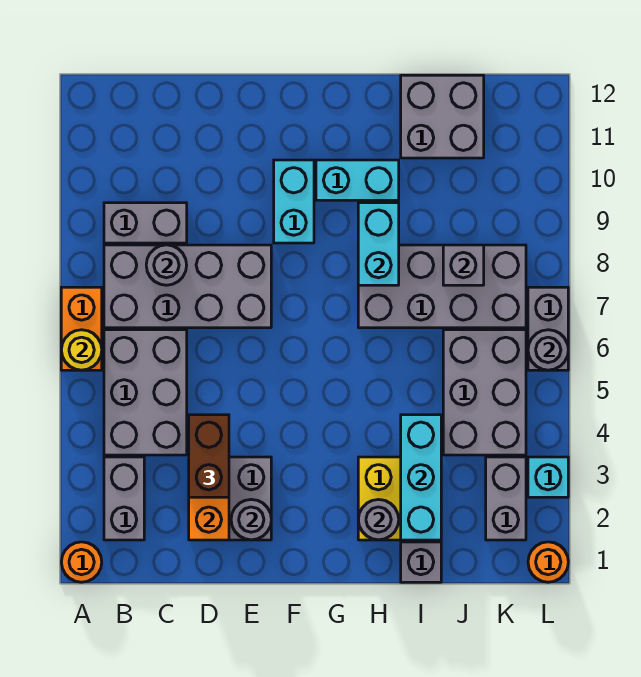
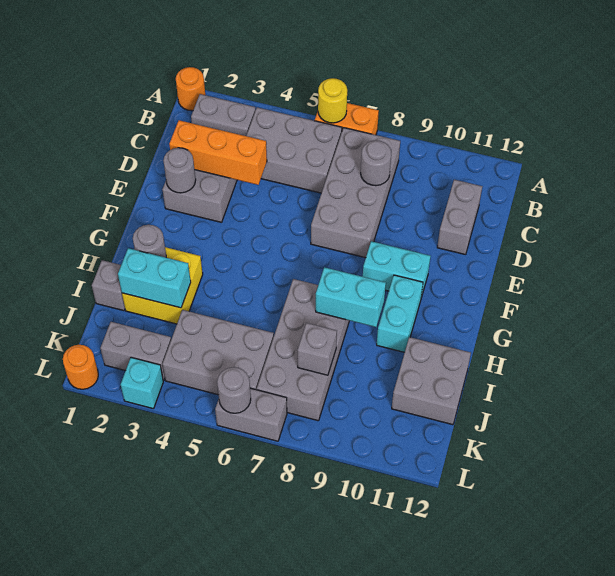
grey brick B9:C9 level 1 -> grey brick C11:D11 level 1
brown brick D3:D4 level 3 -> none
cyan brick I2:I4 level 2 -> cyan brick I2:I3 level 2

